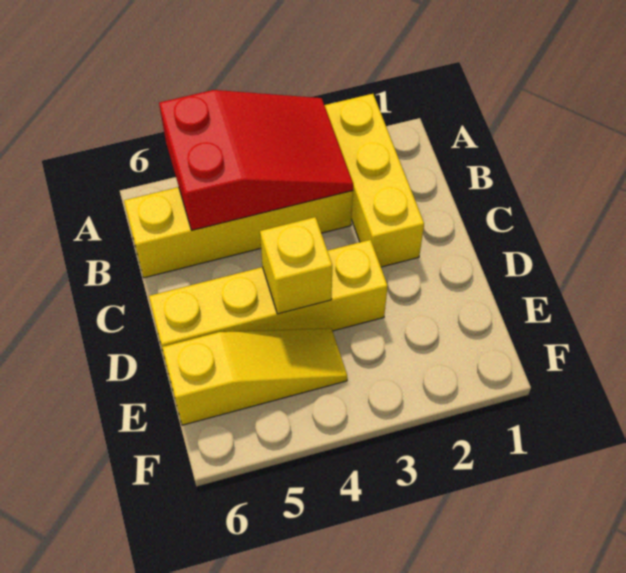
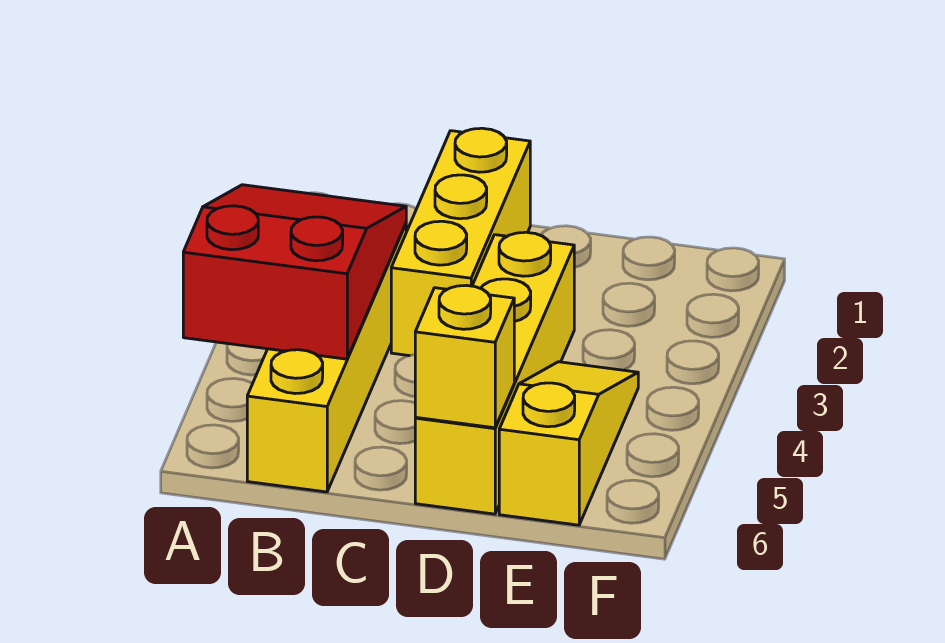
yellow brick A2:C2 level 1 -> yellow brick C1:C3 level 1
yellow brick D4 level 2 -> yellow brick D6 level 2

